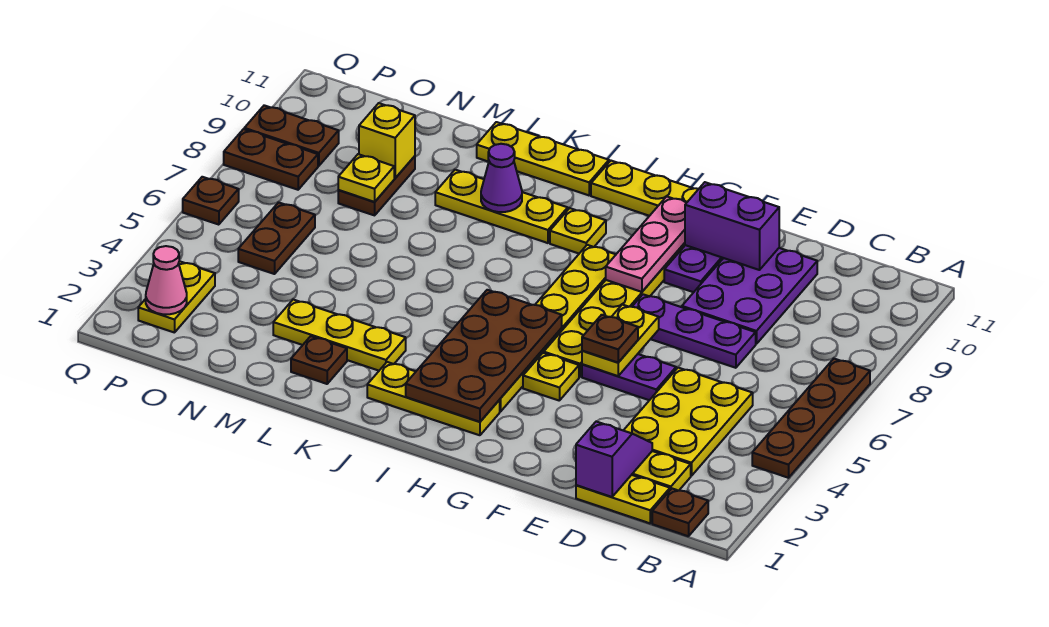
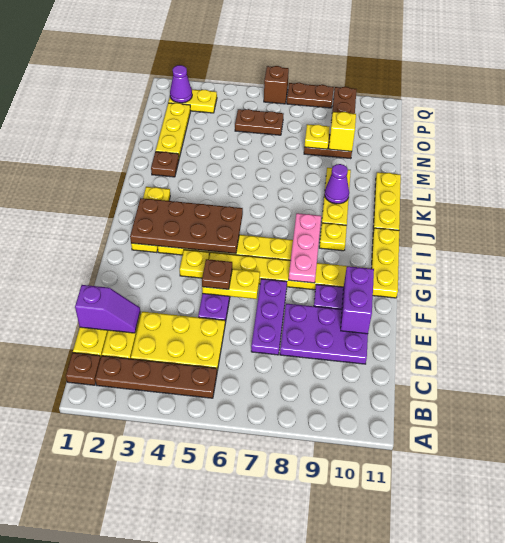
brown plate A4:A7 level 1 -> brown plate B2:B5 level 1
pink plate G8:G10 level 2 -> pink plate G8:I8 level 2
yellow plate K3:M3 level 1 -> yellow plate M2:O2 level 1
pink cone P2 level 2 -> purple cone P2 level 2
brown plate P8:Q8 level 1 -> brown plate Q7:Q8 level 1
brown plate Q6 level 1 -> brown brick Q6 level 1

